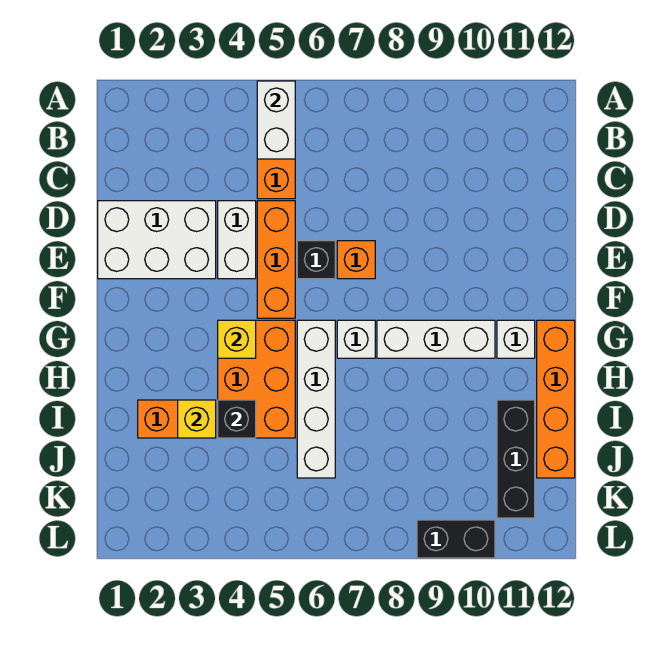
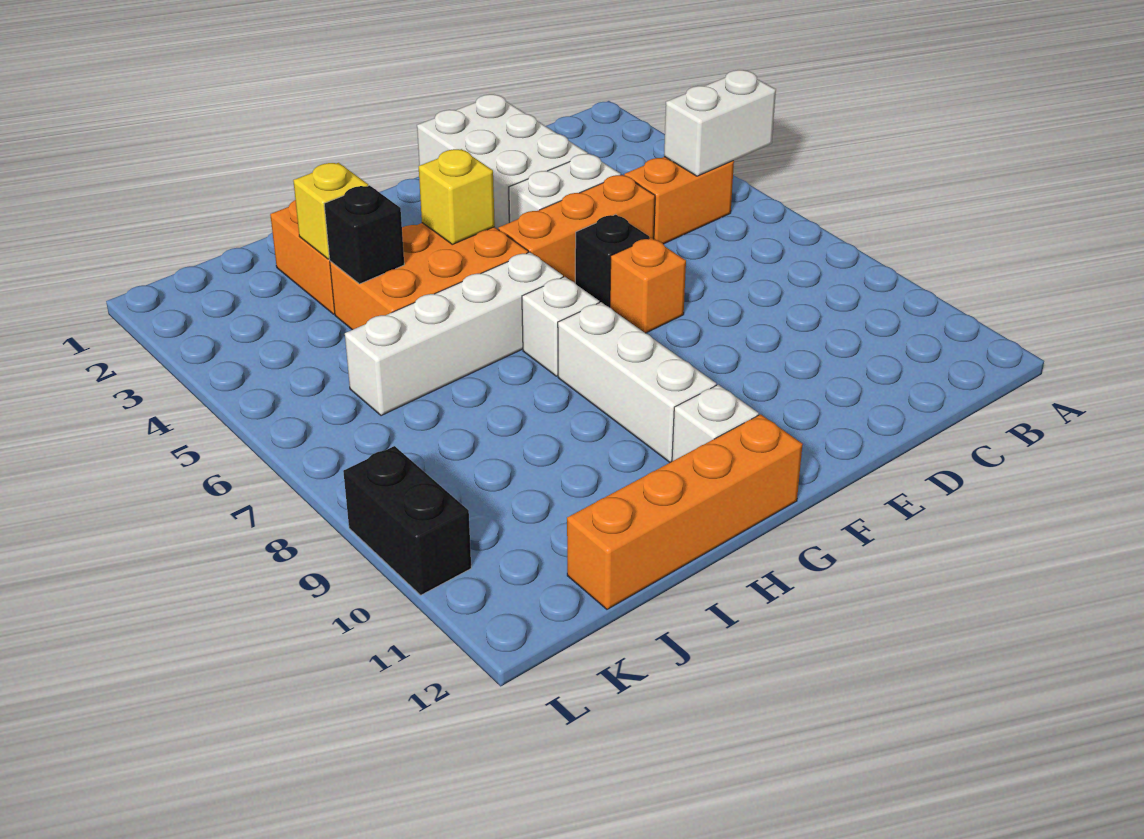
black brick I11:K11 level 1 -> none

